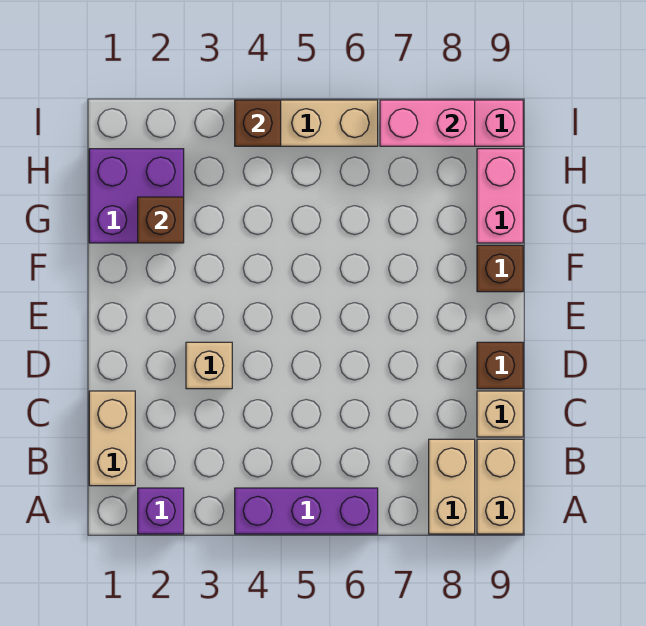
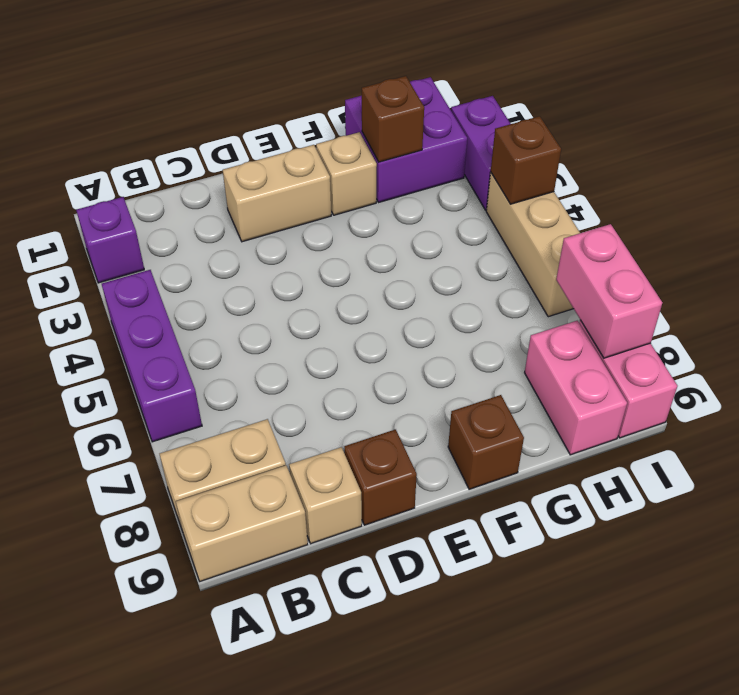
tan brick B1:C1 level 1 -> tan brick D2:E2 level 1
tan brick D3 level 1 -> tan brick F2 level 1
pink brick G9:H9 level 1 -> pink brick H8:H9 level 1
none -> purple brick I2:I3 level 1

